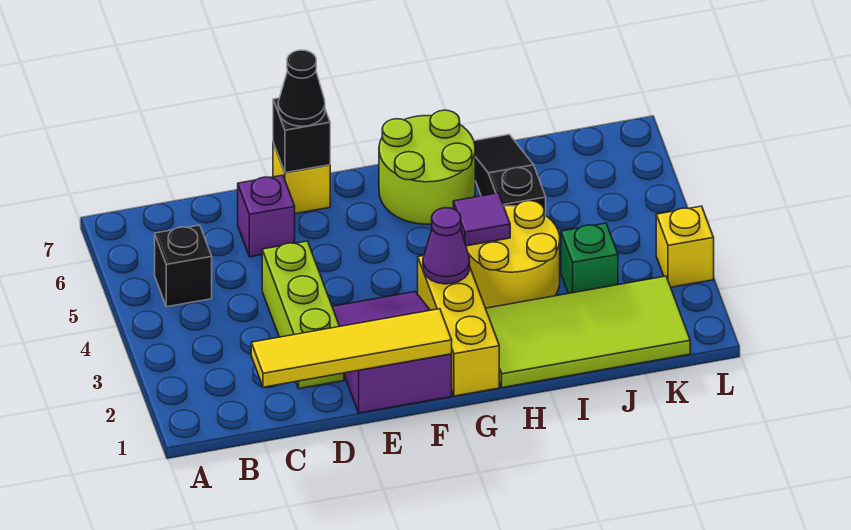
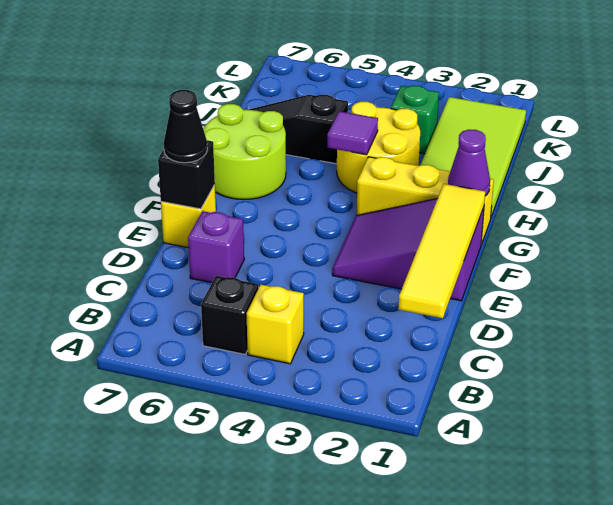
lime brick D2:D4 level 1 -> none
purple cone G3 level 2 -> purple cone G1 level 2
yellow brick L3 level 1 -> yellow brick B4 level 1

